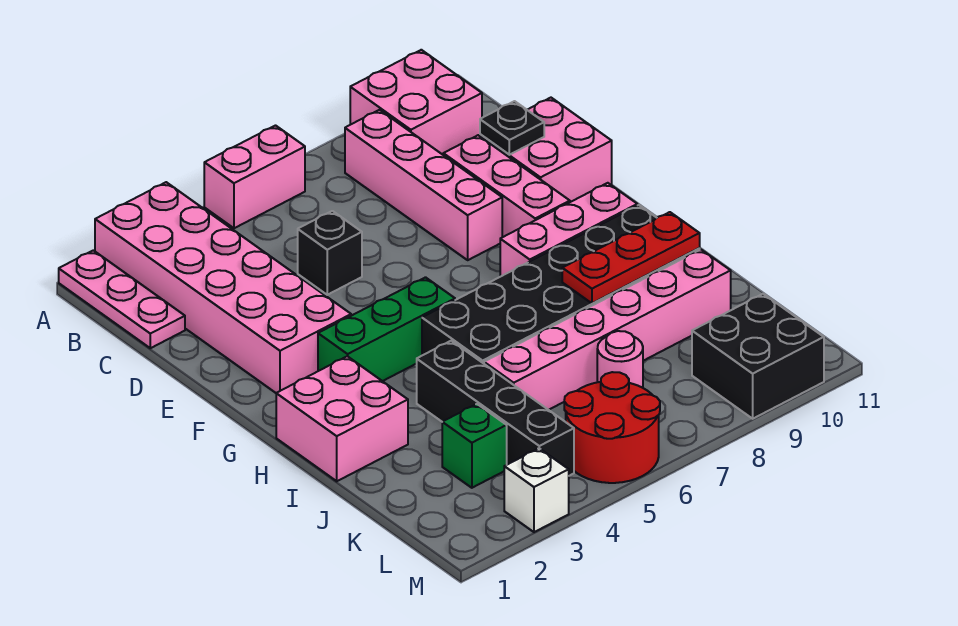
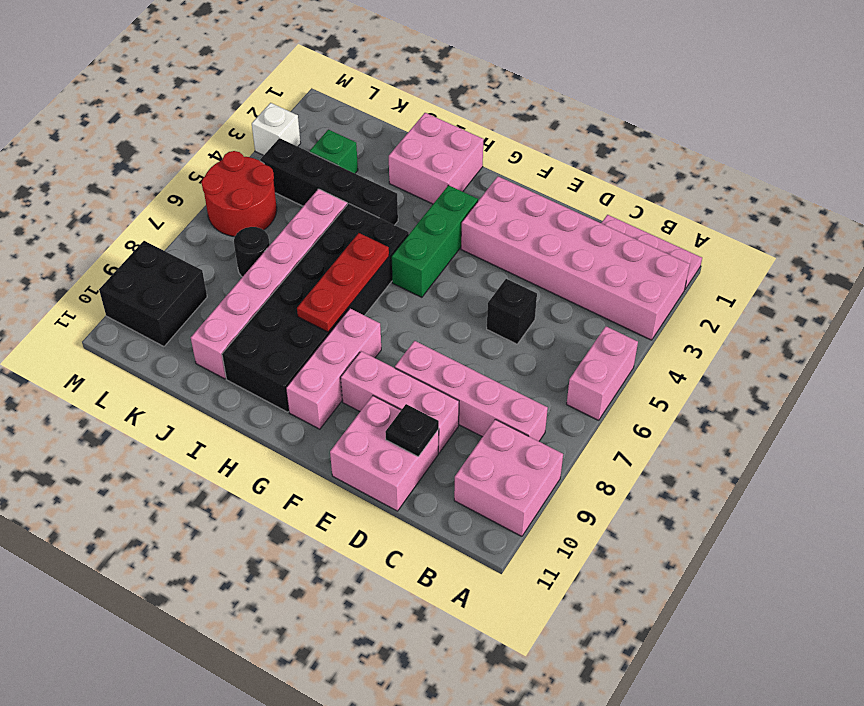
red plate I8:I10 level 2 -> red plate H6:H8 level 2
pink round brick K7 level 1 -> black round brick K7 level 1

